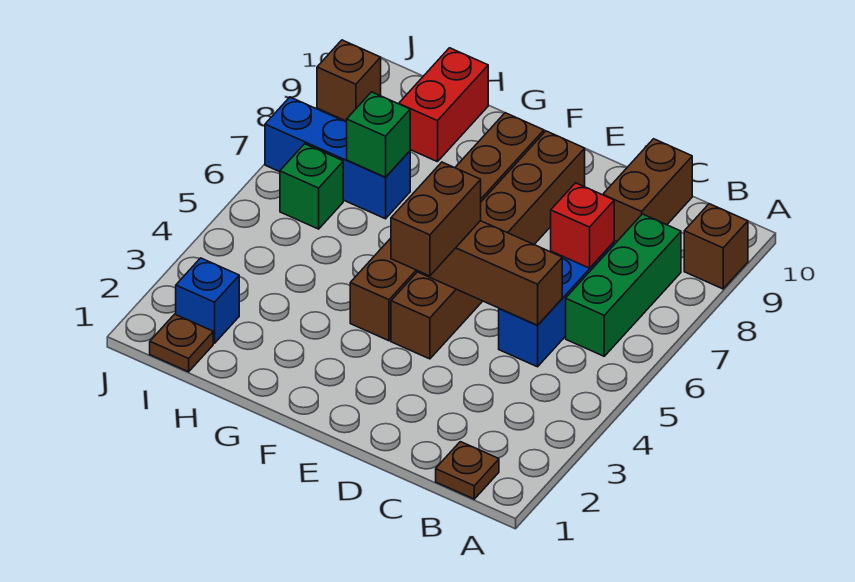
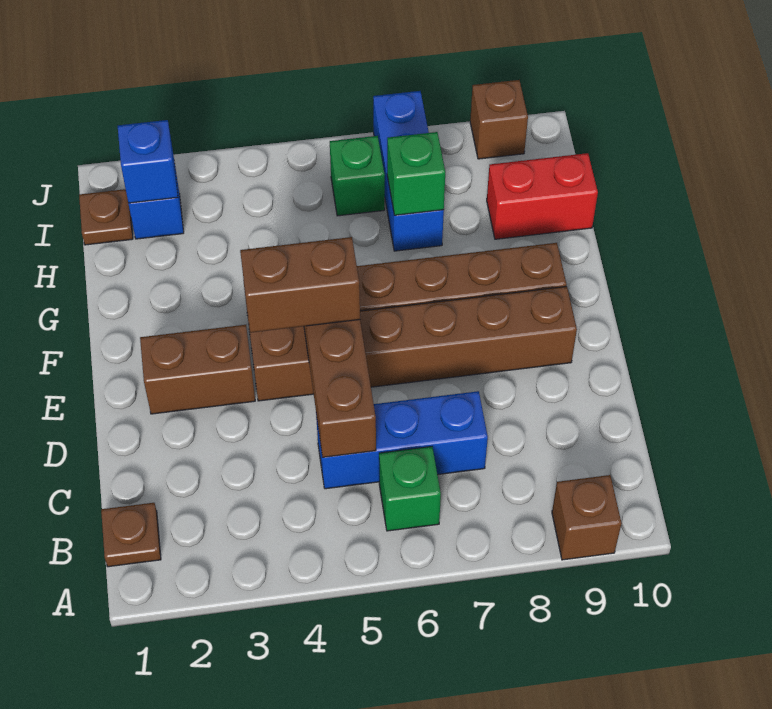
green brick B6:B8 level 1 -> green brick B6 level 1
red brick C7 level 2 -> none
brown brick C9:C10 level 1 -> brown brick E2:E3 level 1
none -> blue brick I2 level 2

